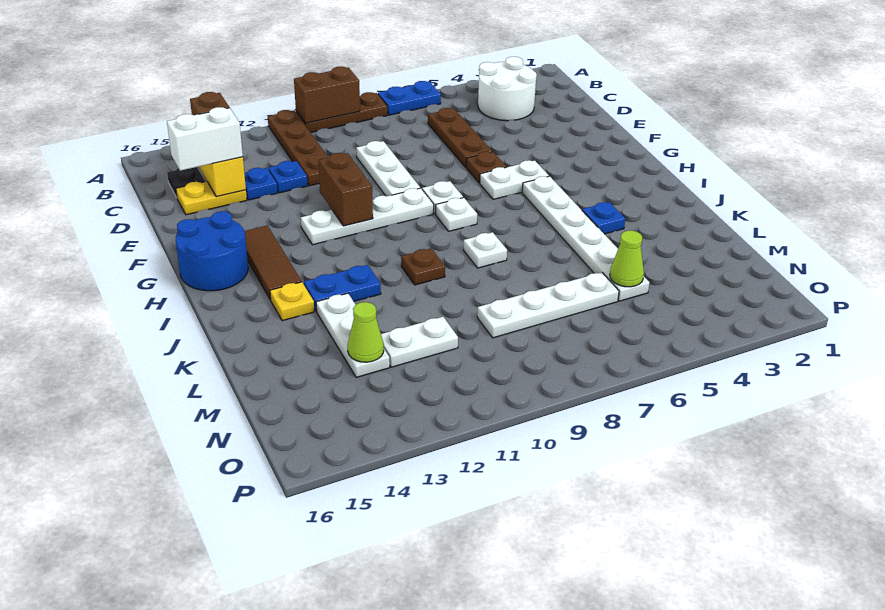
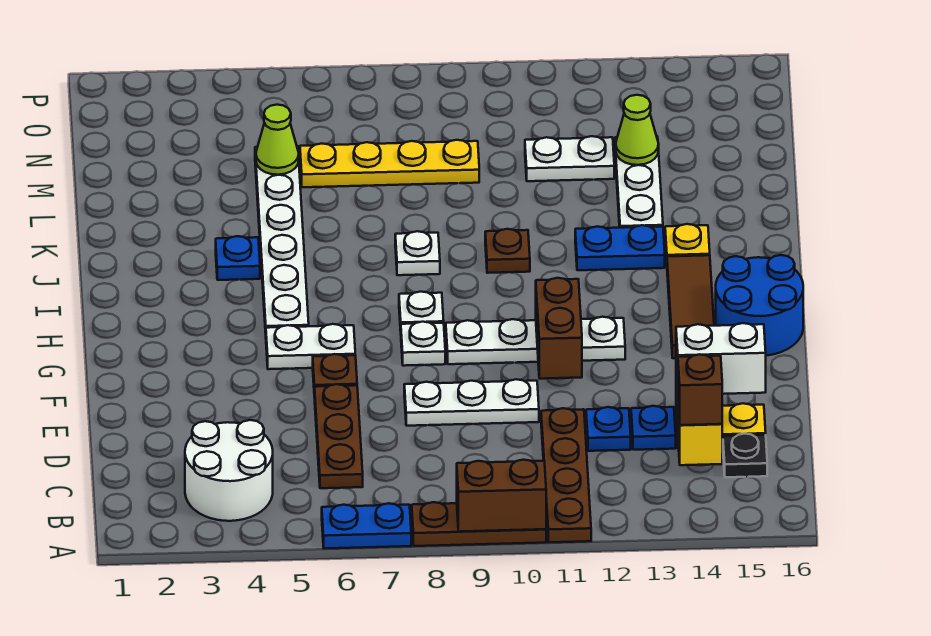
white plate D9:F9 level 1 -> white plate E8:E10 level 1
white plate M6:M9 level 1 -> yellow plate M6:M9 level 1

